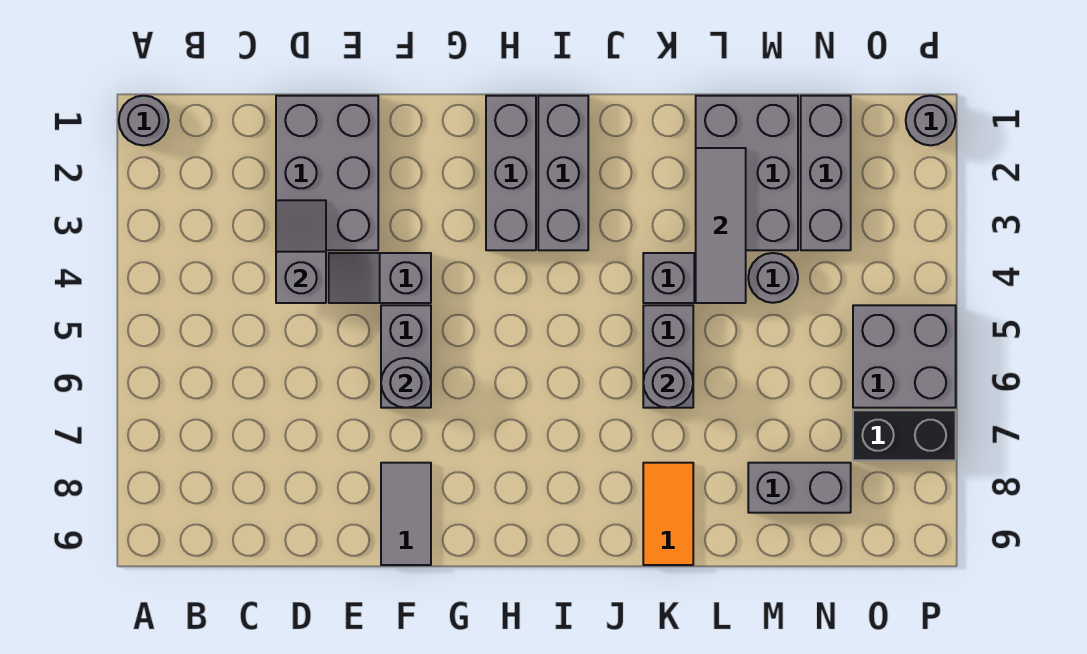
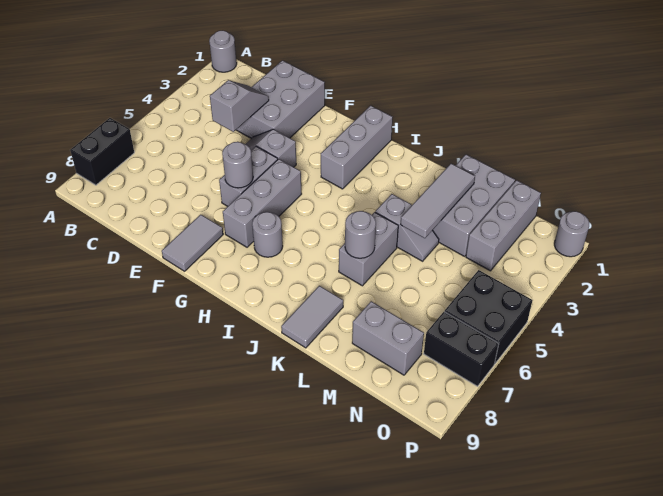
none -> black brick A7:A8 level 1
grey brick I1:I3 level 1 -> grey brick G5:G7 level 1
orange tile K8:K9 level 1 -> grey tile K8:K9 level 1
grey round brick M4 level 1 -> grey round brick H7 level 1
grey brick O5:P6 level 1 -> black brick O5:P6 level 1

